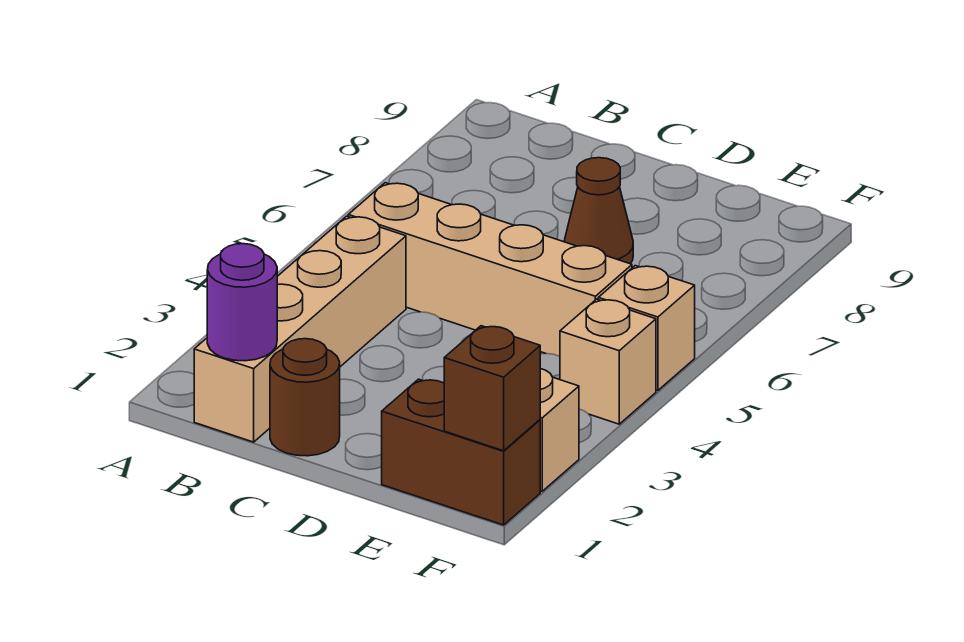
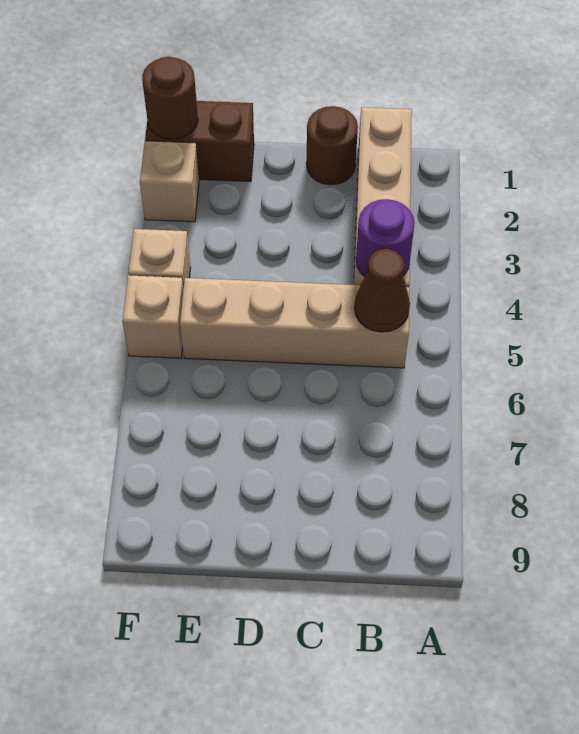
purple round brick B1 level 2 -> purple round brick B4 level 2
brown cone D7 level 1 -> brown cone B5 level 2
brown brick F1 level 2 -> brown round brick F1 level 2

